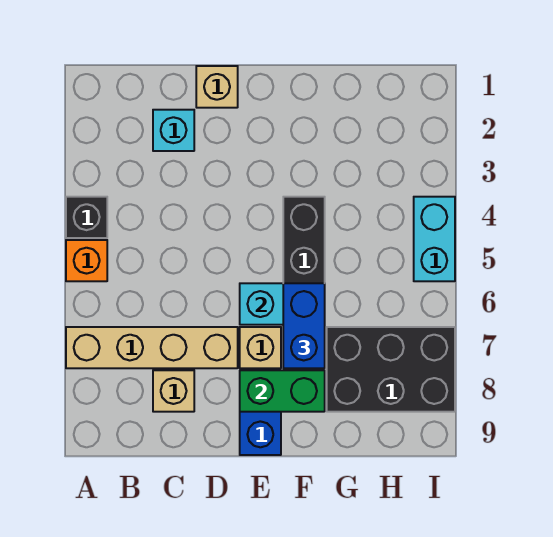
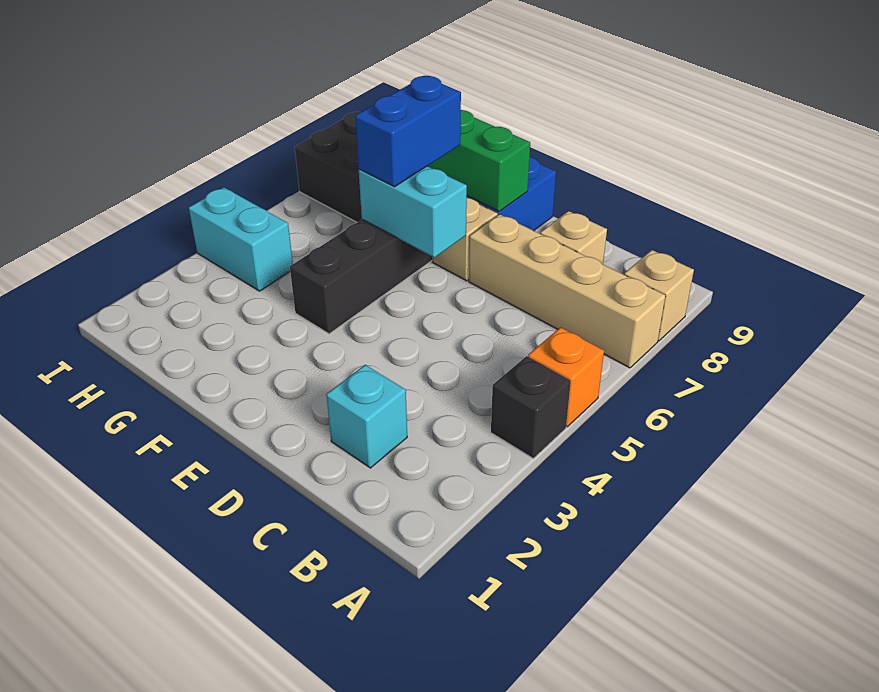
tan brick D1 level 1 -> tan brick A8 level 1
cyan brick I4:I5 level 1 -> cyan brick H4:I4 level 1

